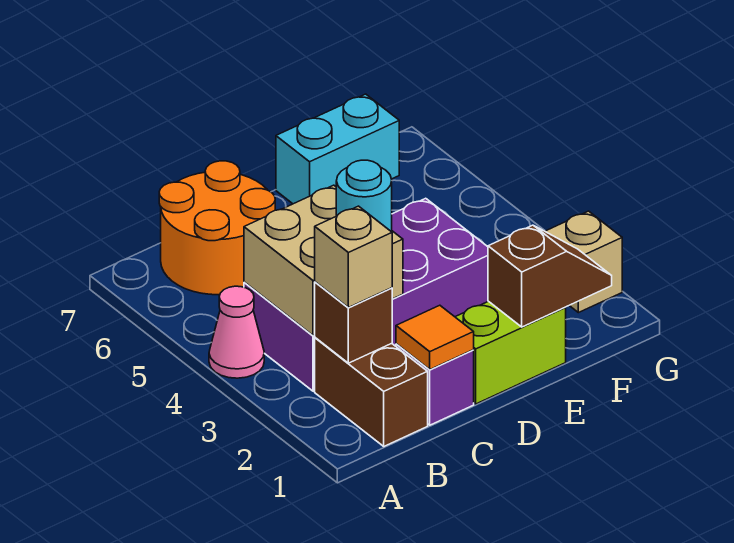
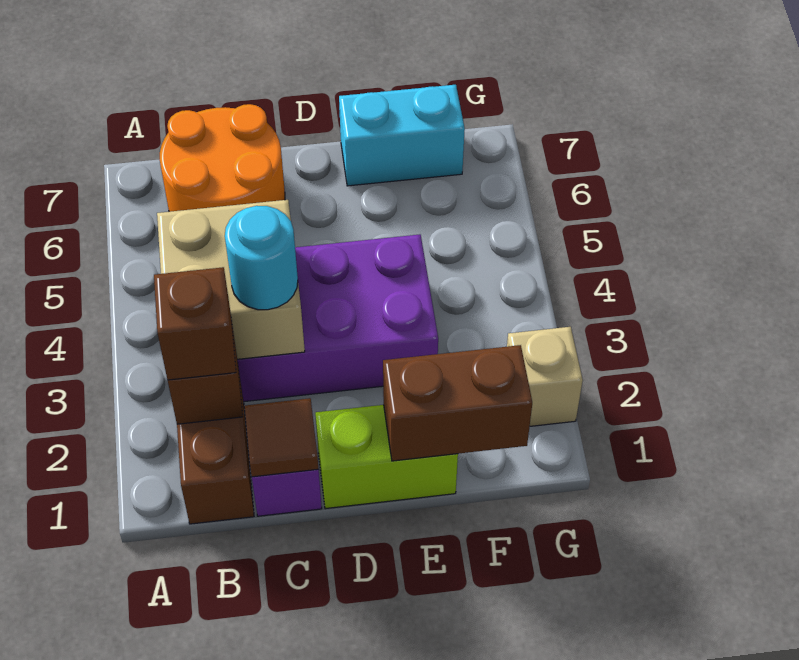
pink cone A4 level 1 -> none
tan brick B2 level 3 -> brown brick B2 level 3
orange tile C1 level 2 -> brown tile C1 level 2
brown slope E1:F1 level 2 top E -> brown brick E1:F1 level 2

